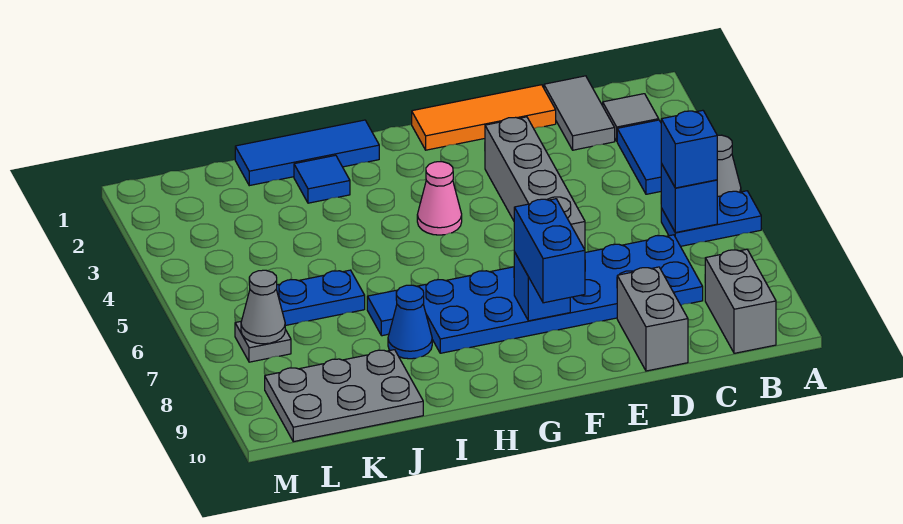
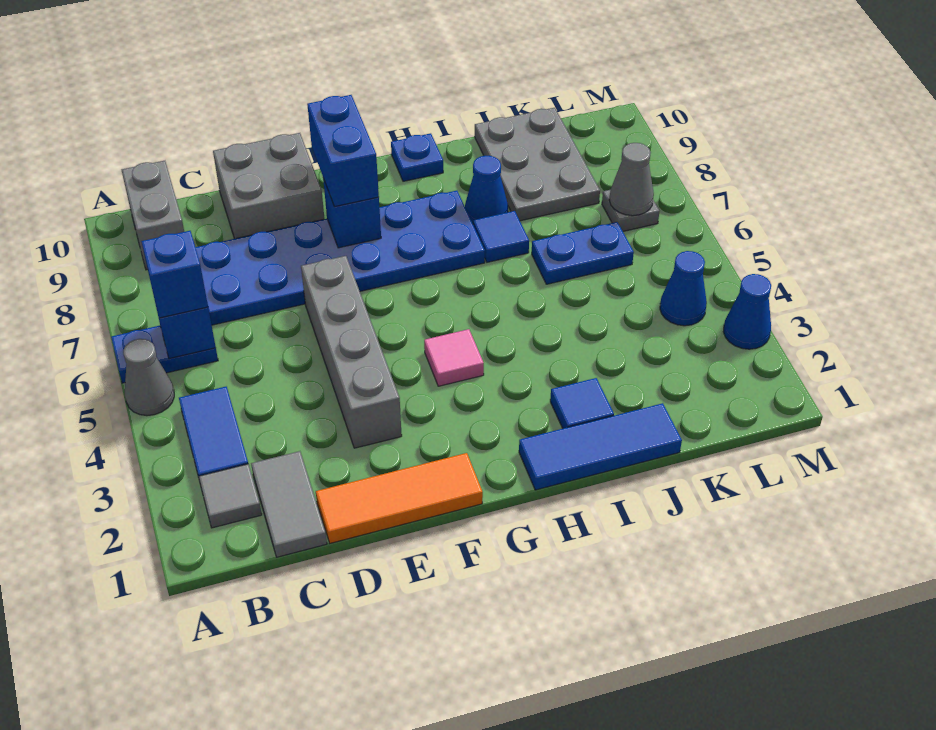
grey brick D9:D10 level 1 -> grey brick D9:E10 level 1
pink cone G4 level 1 -> pink tile G4 level 1
none -> blue plate H10 level 1
grey plate J9:L10 level 1 -> grey plate J8:K10 level 1
none -> blue cone L4 level 1
none -> blue cone M3 level 1

